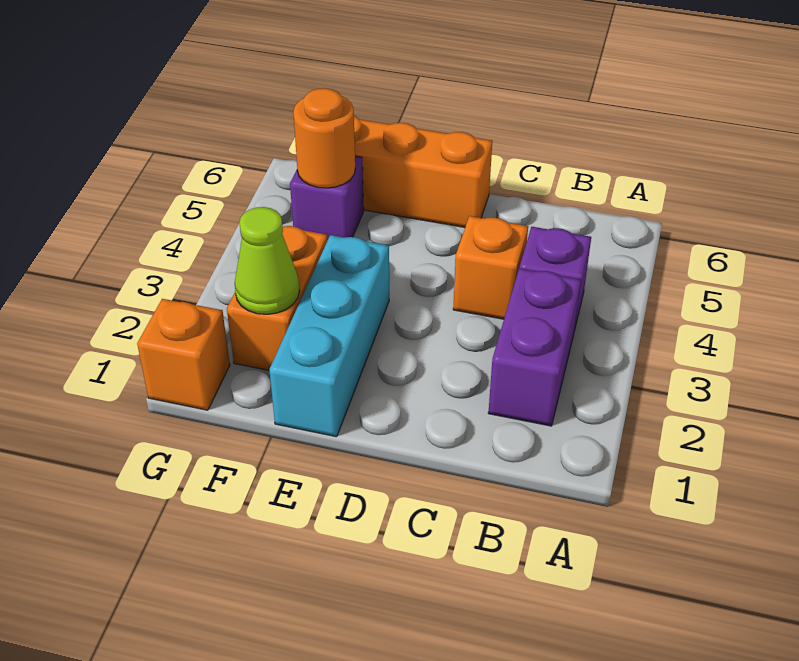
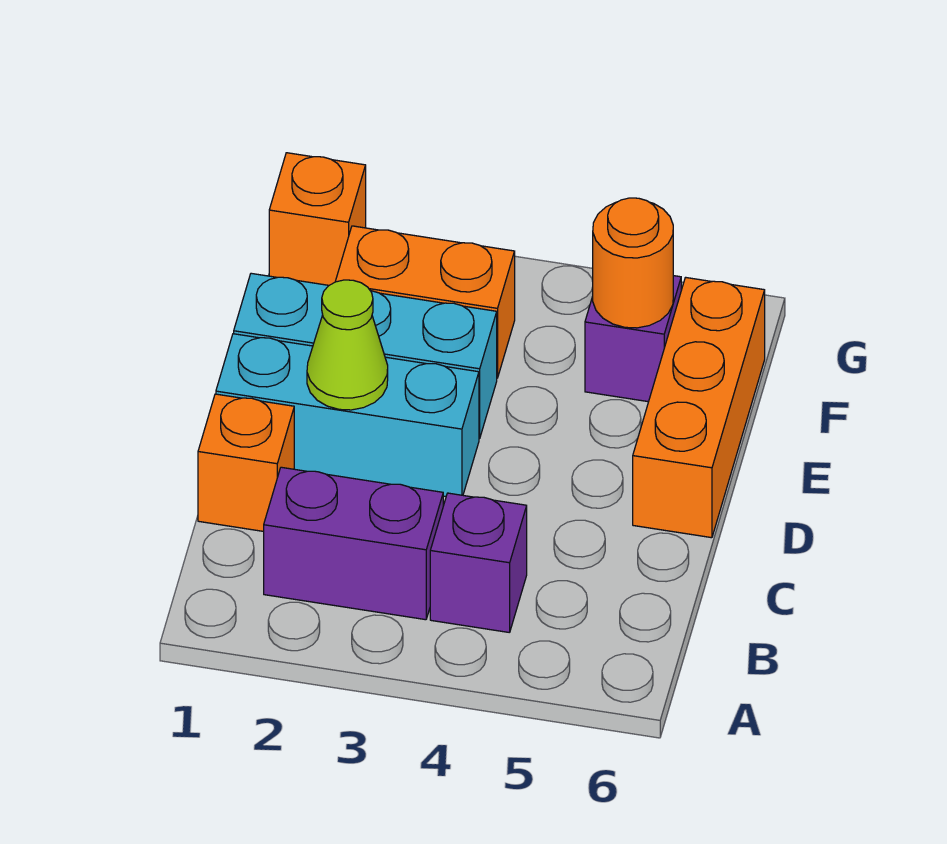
orange brick C4 level 1 -> orange brick C1 level 1
none -> cyan brick D1:D3 level 1
lime cone F2 level 2 -> lime cone D2 level 2

